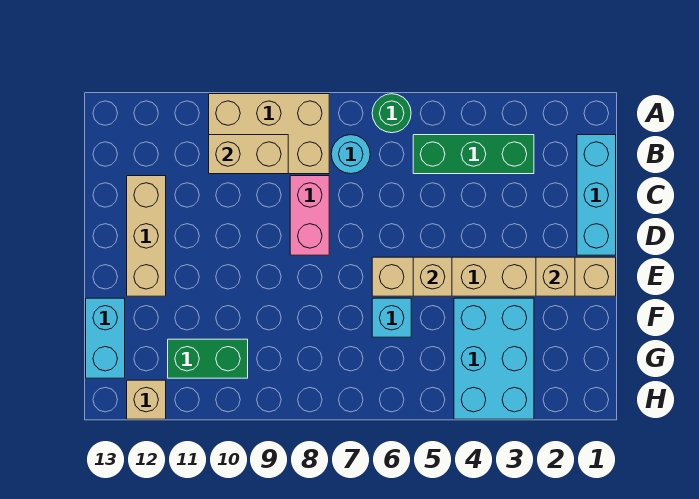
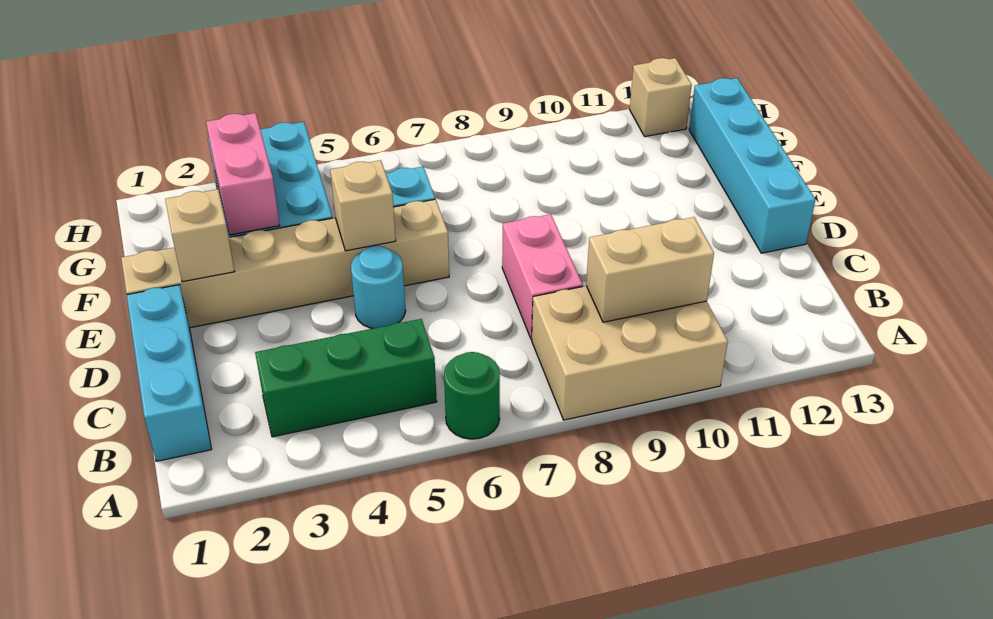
cyan round brick B7 level 1 -> cyan round brick D5 level 1
tan brick C12:E12 level 1 -> none
none -> pink brick F3:G3 level 2
cyan brick F13:G13 level 1 -> cyan brick D13:G13 level 1
green brick G10:G11 level 1 -> none

